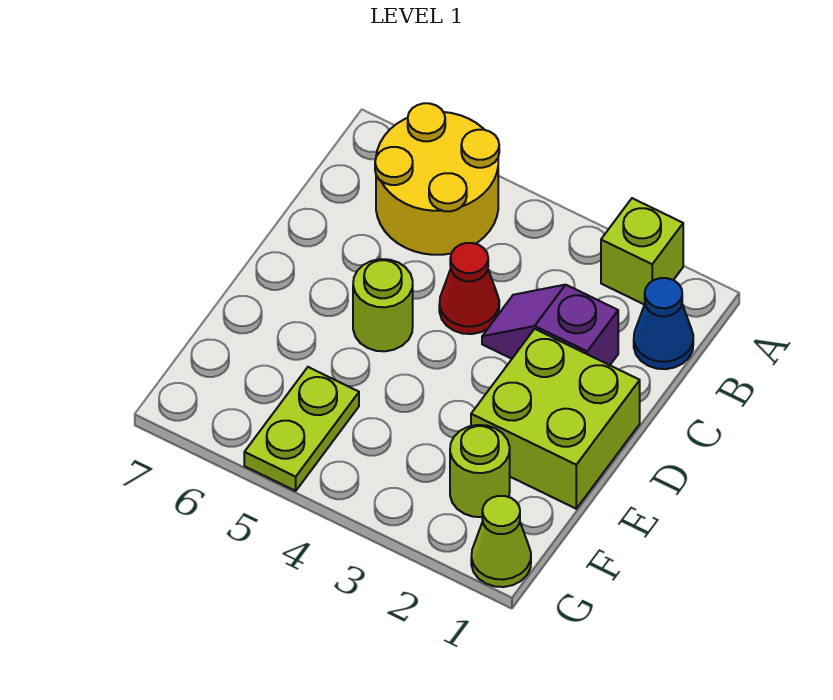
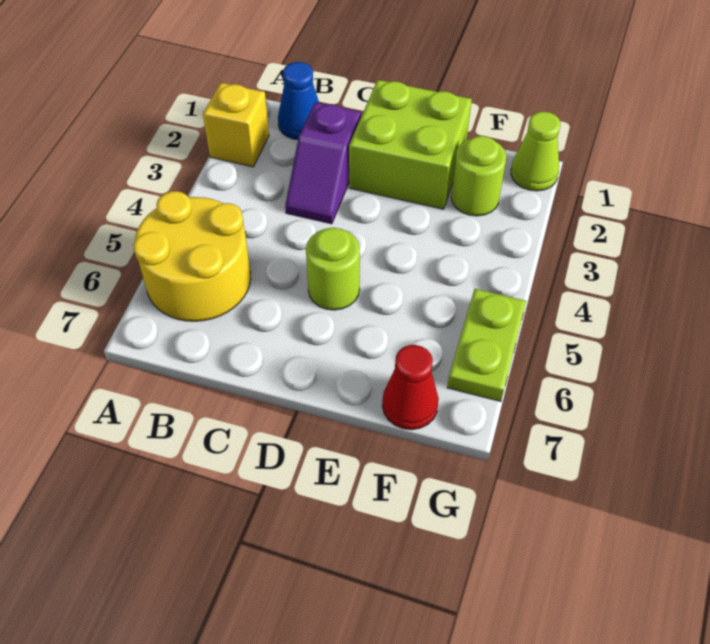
lime brick A2 level 1 -> yellow brick A2 level 1
red cone C4 level 1 -> red cone F7 level 1
lime plate F5:G5 level 1 -> lime plate G5:G6 level 1

